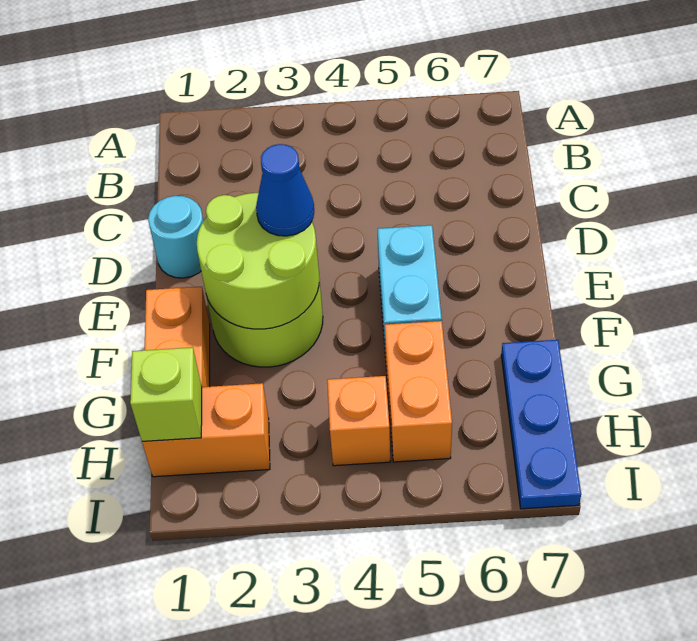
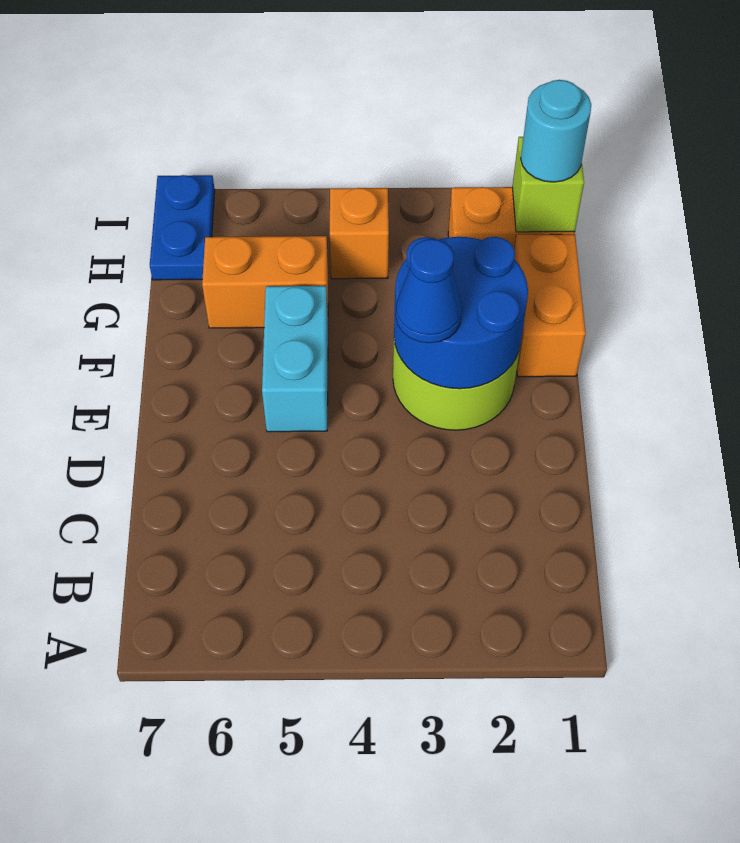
cyan round brick D1 level 1 -> cyan round brick H1 level 3
lime round brick E2:F3 level 2 -> blue round brick E2:F3 level 2
orange brick G5:H5 level 1 -> orange brick G5:G6 level 1
blue plate G7:I7 level 1 -> blue plate H7:I7 level 1

